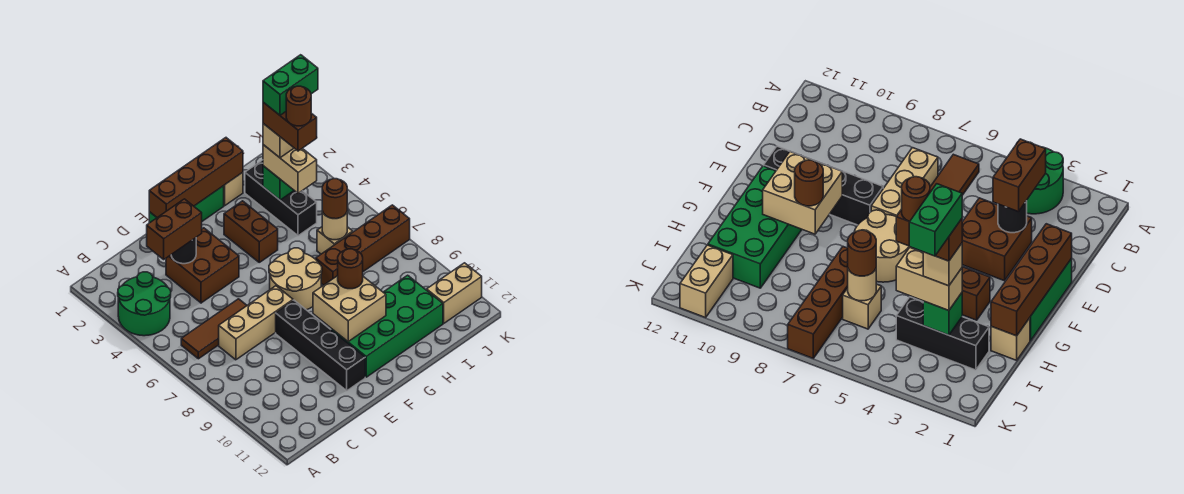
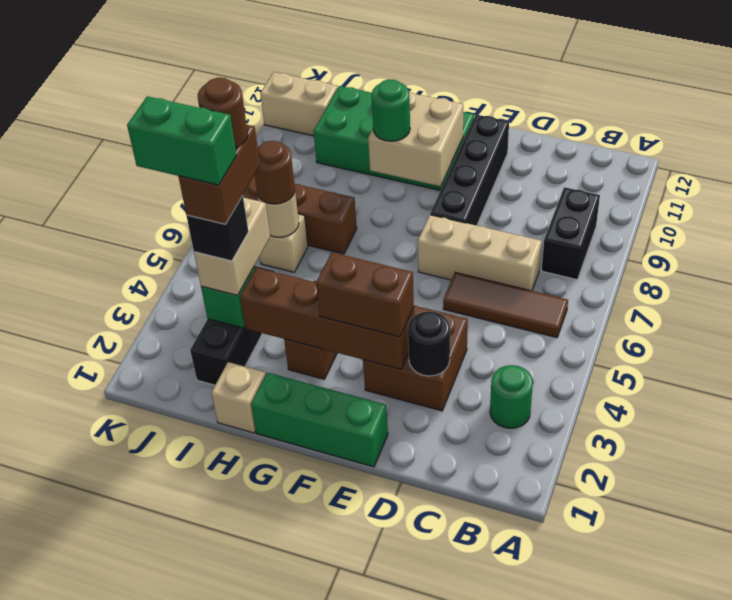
green round brick A3:B4 level 1 -> green round brick B3 level 1
none -> black brick B8:B9 level 1
brown brick C3:D3 level 3 -> brown brick E3:F3 level 3
brown brick E1:H1 level 2 -> brown brick E3:H3 level 2
tan round brick F6:G7 level 1 -> none
brown round brick G9 level 3 -> green round brick G9 level 3
tan brick I3 level 4 -> black brick I3 level 4

